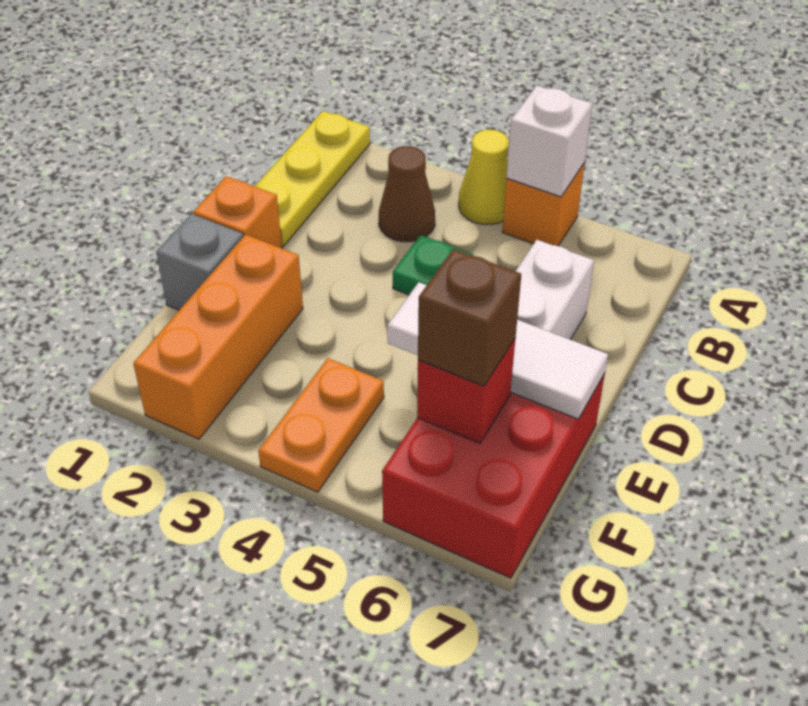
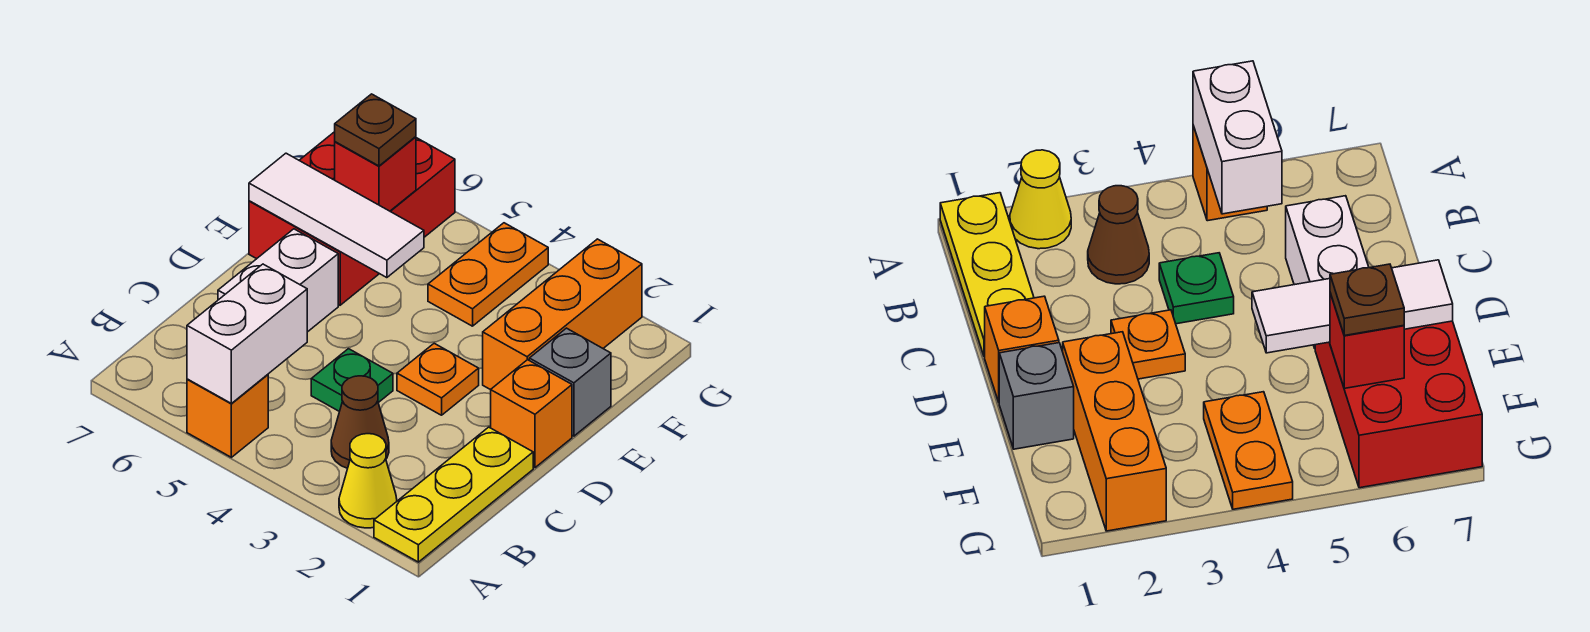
yellow cone A4 level 1 -> yellow cone A2 level 1
white brick A5 level 2 -> white brick A5:B5 level 2
none -> orange plate D3 level 1
brown brick F6 level 3 -> brown plate F6 level 3

